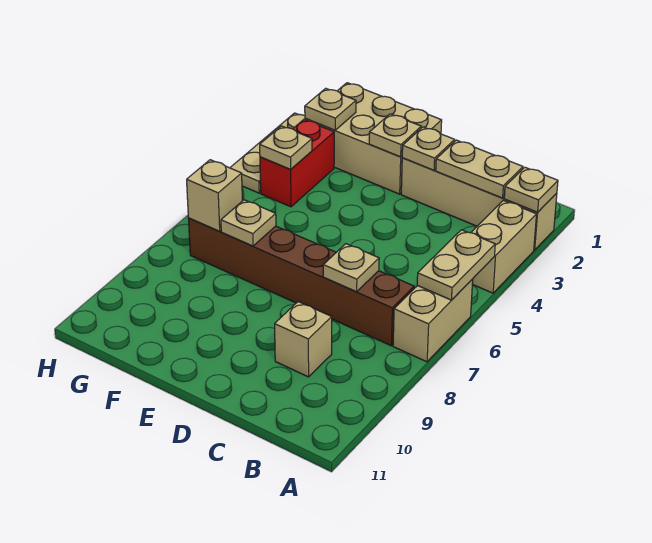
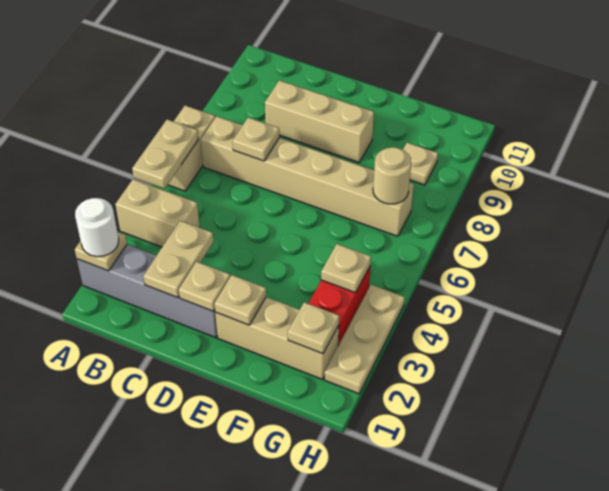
tan brick A2:D2 level 1 -> grey brick A2:D2 level 1
none -> white round brick A2 level 3
tan brick A3:A4 level 1 -> tan brick A4:B4 level 1
tan plate B2:C2 level 2 -> tan plate C2:C3 level 2
brown brick B7:G7 level 1 -> tan brick B7:G7 level 1
tan brick C9 level 1 -> tan brick C9:E9 level 1
tan brick E1:G2 level 1 -> tan brick E2:G2 level 1
tan plate F7 level 2 -> tan plate G9 level 1
tan brick G7 level 2 -> tan round brick G7 level 2

